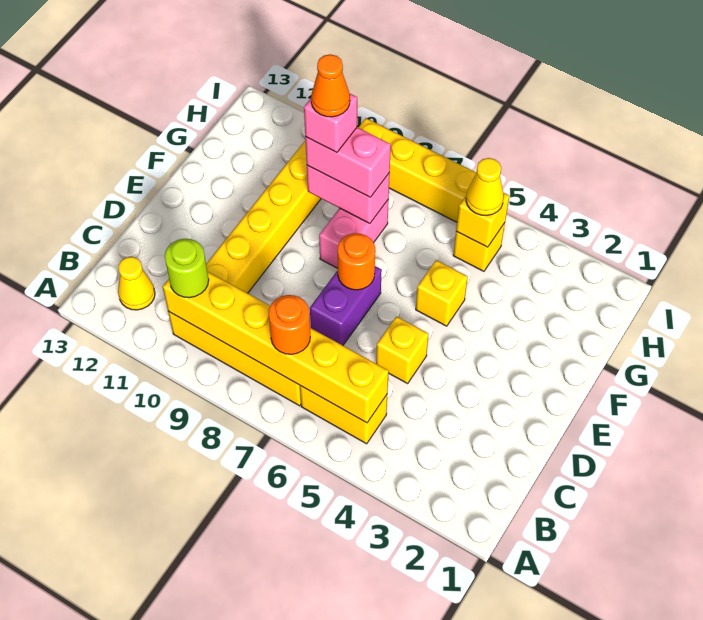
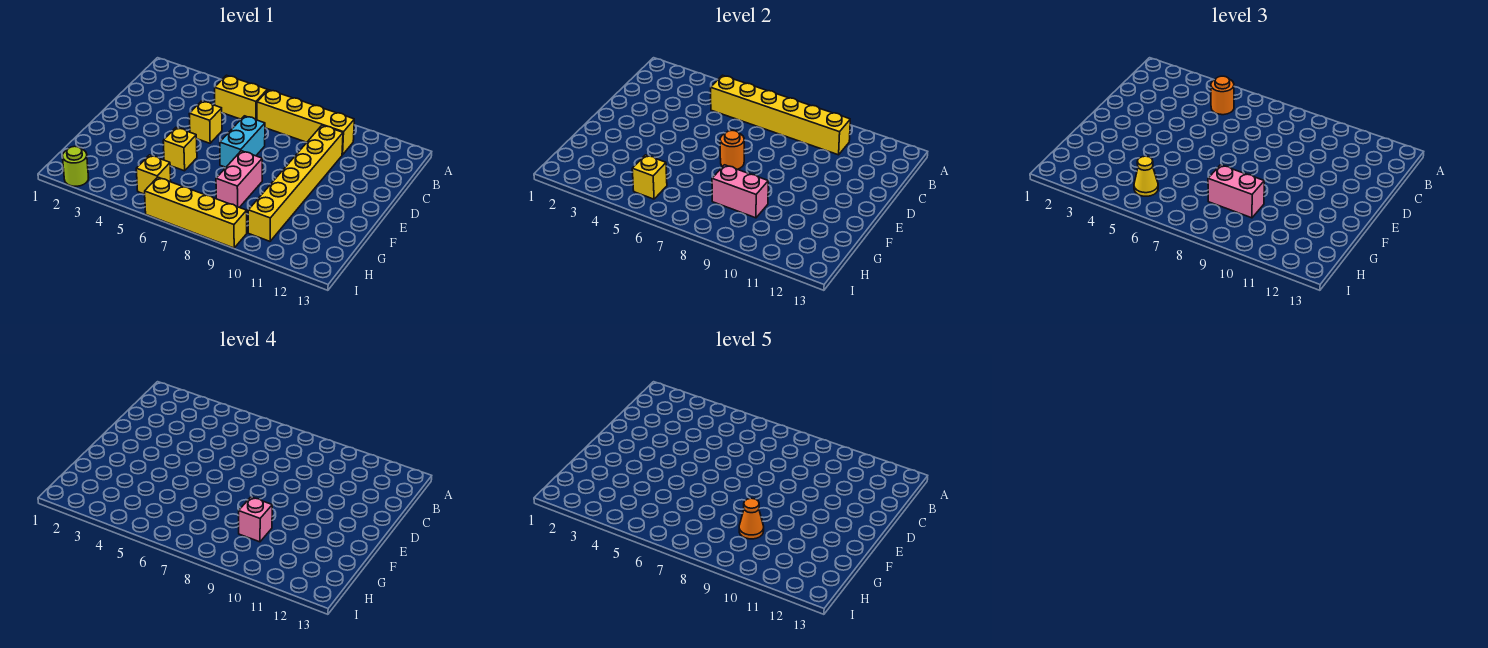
orange round brick B7 level 3 -> orange round brick B5 level 3
lime round brick B10 level 3 -> lime round brick I2 level 1
yellow cone B12 level 1 -> none
purple brick D7:E7 level 1 -> cyan brick D7:E7 level 1

